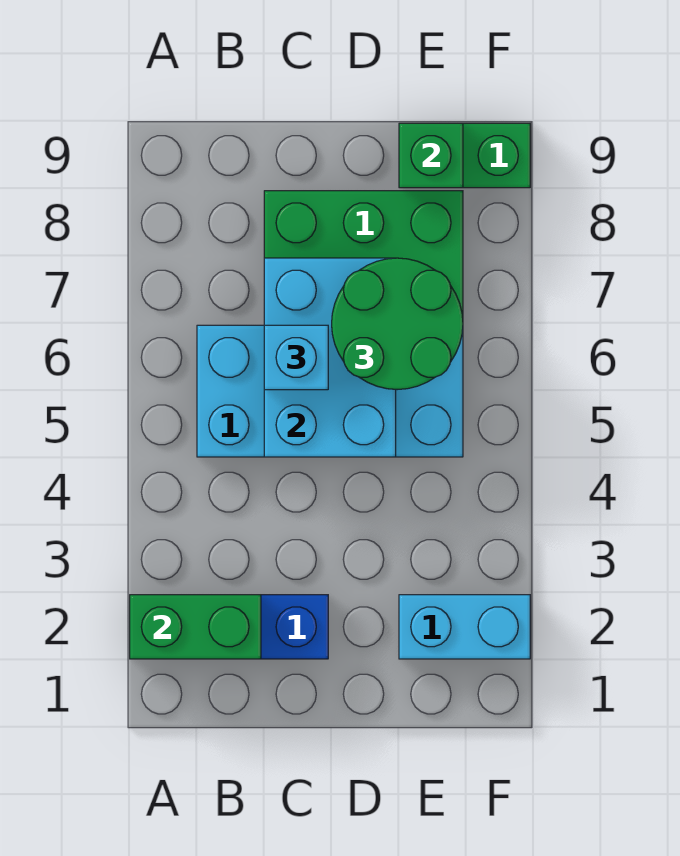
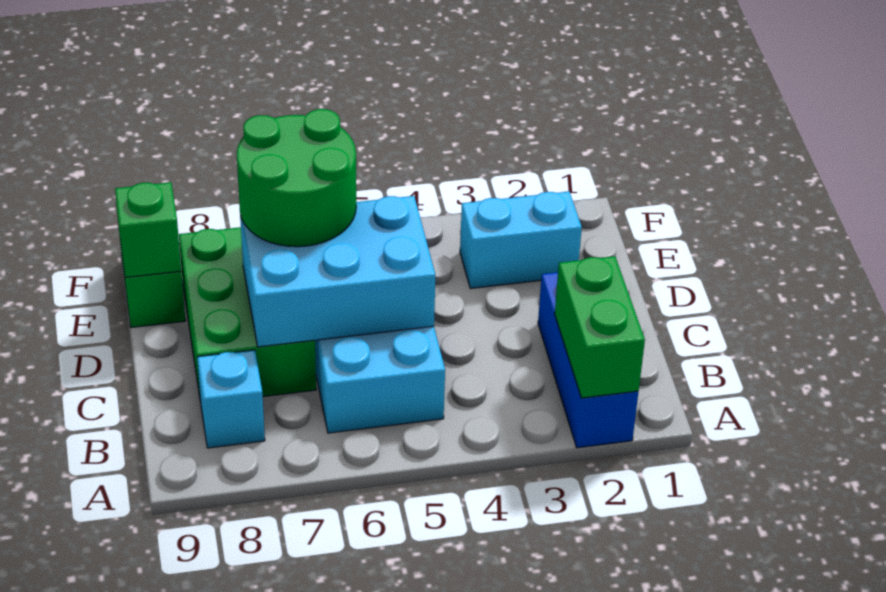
cyan brick C6 level 3 -> cyan brick B8 level 1
cyan brick E2:F2 level 1 -> cyan brick E2:E3 level 1

